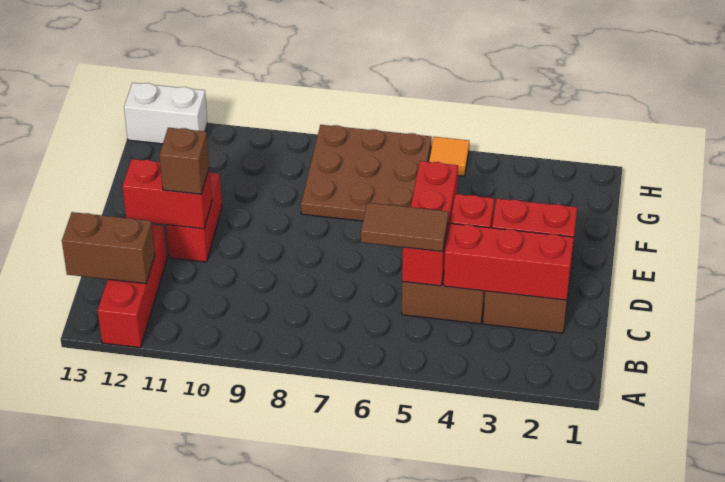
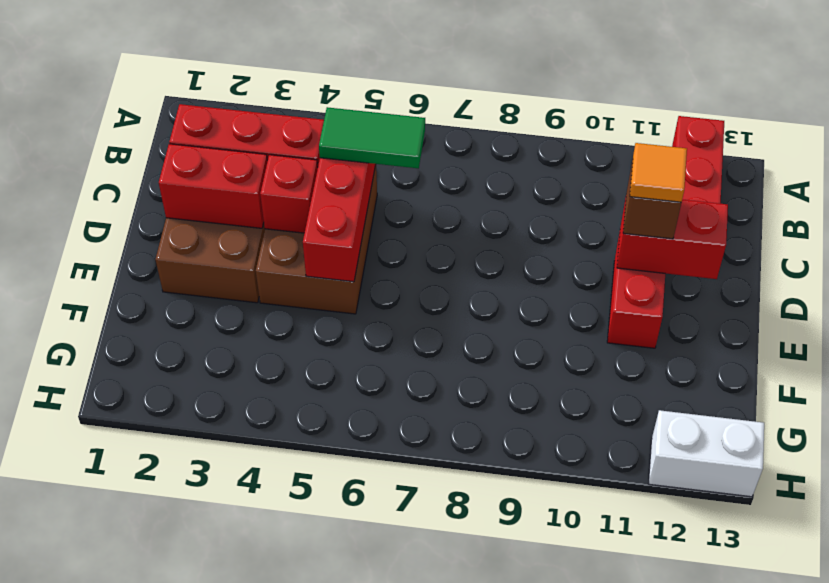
brown brick B12:B13 level 2 -> none
brown tile C5:C6 level 3 -> green tile C5:C6 level 3
brown plate F6:H8 level 1 -> none
orange tile H5 level 1 -> orange tile D11 level 4

